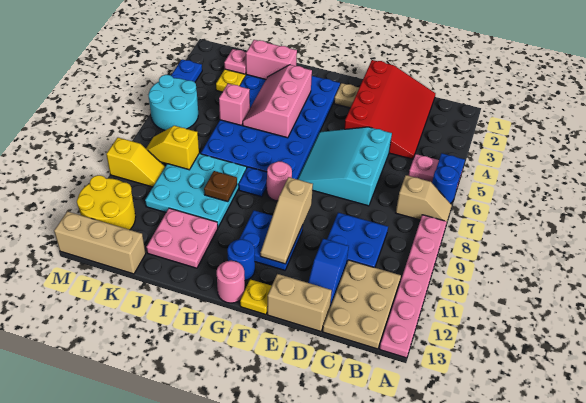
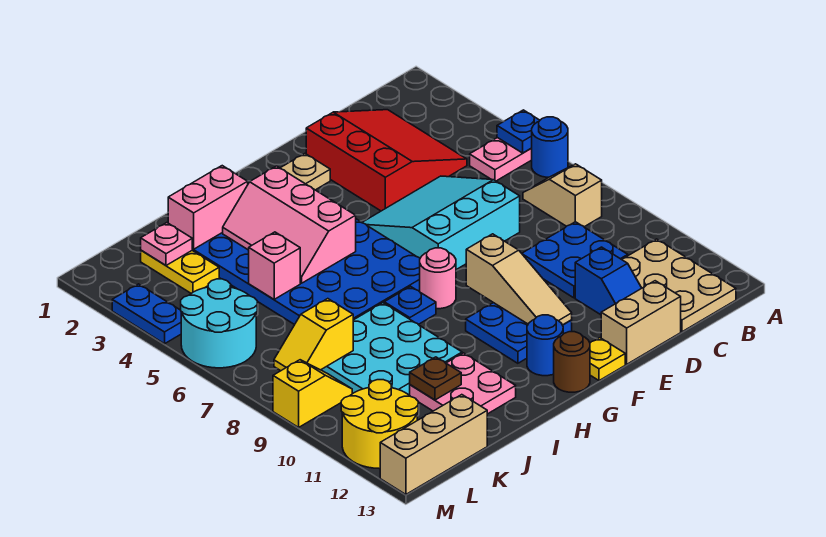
tan slope A7:B7 level 1 top B -> tan slope B7:B8 level 1 top 8
pink plate A8:A13 level 1 -> none
red slope C1:E4 level 1 top E -> red slope C2:E4 level 1 top E
cyan slope D5:F7 level 1 top D -> cyan slope D5:F7 level 1 top 7
pink round brick G13 level 1 -> brown round brick G13 level 1
brown plate I9 level 2 -> brown plate J11 level 2

